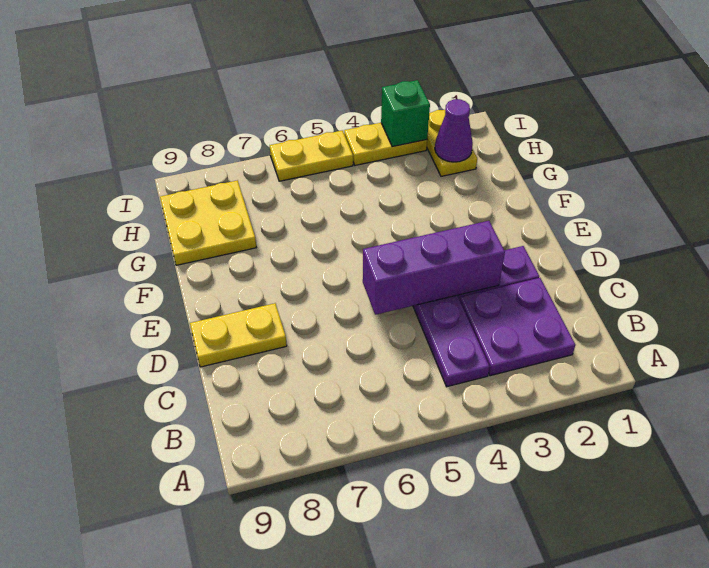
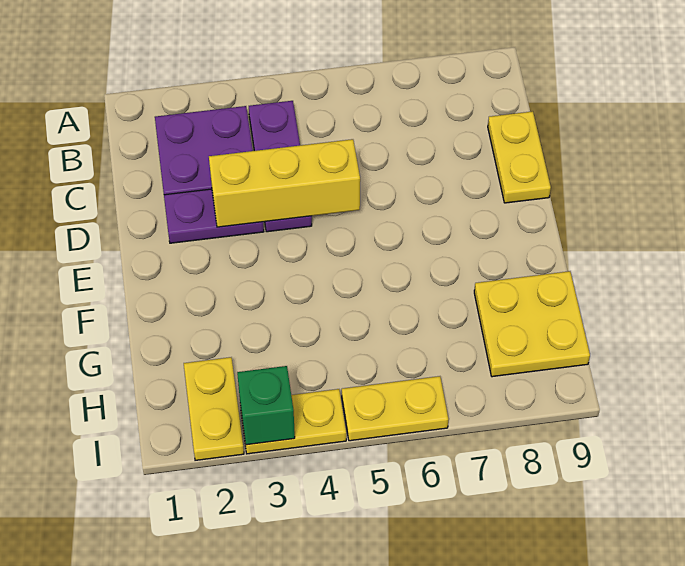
purple brick D3:D5 level 2 -> yellow brick D3:D5 level 2
yellow plate D8:D9 level 1 -> yellow plate C9:D9 level 1
purple cone H2 level 2 -> none

